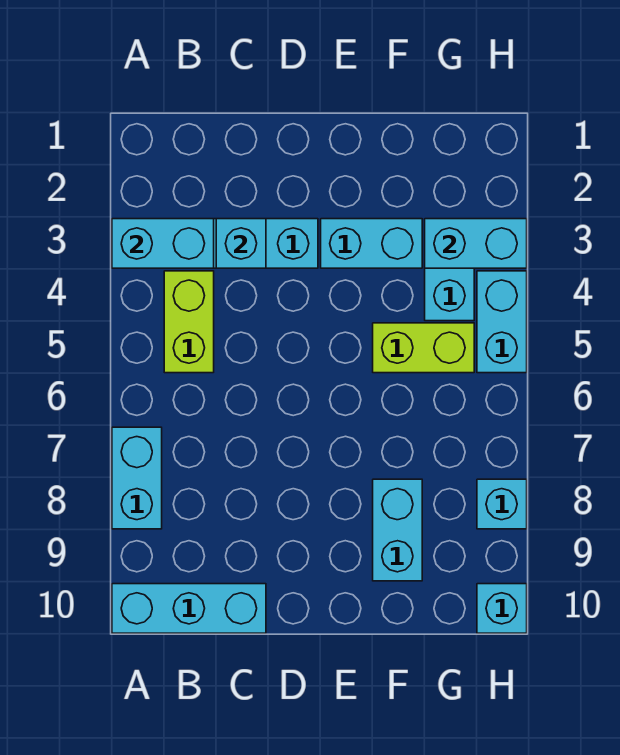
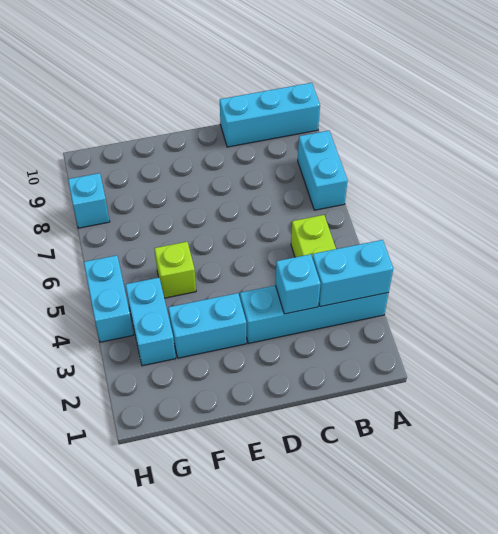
lime brick F5:G5 level 1 -> lime brick F5 level 1
cyan brick F8:F9 level 1 -> none
cyan brick G3:H3 level 2 -> none
cyan brick H10 level 1 -> none

